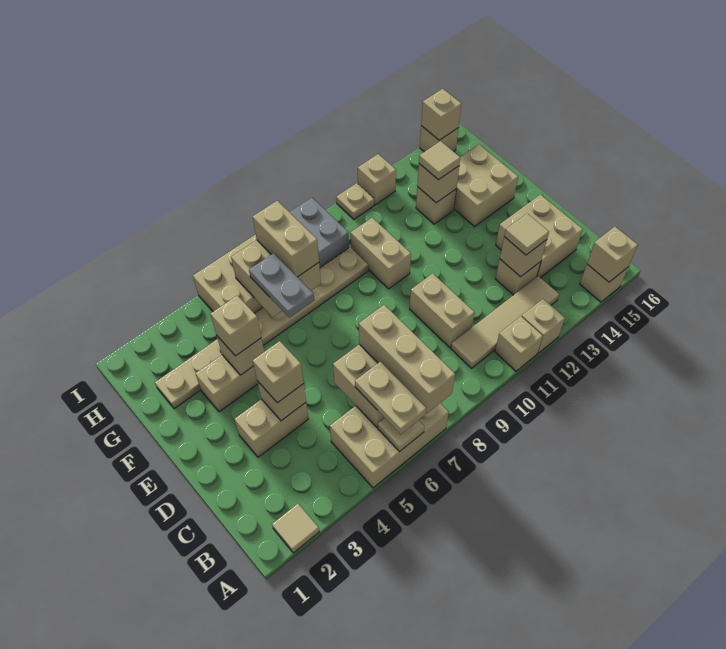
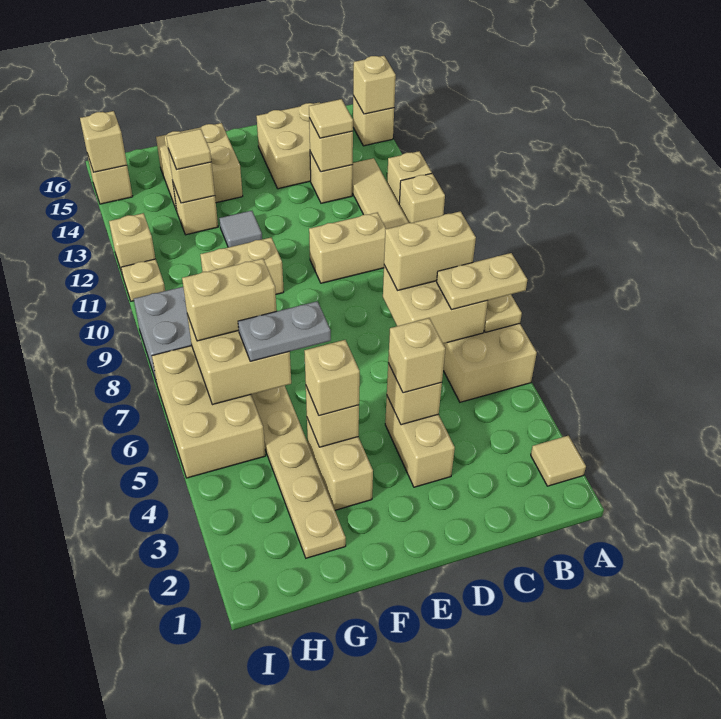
tan brick A7:C7 level 3 -> tan brick B7:C7 level 3
none -> grey tile F12 level 1

